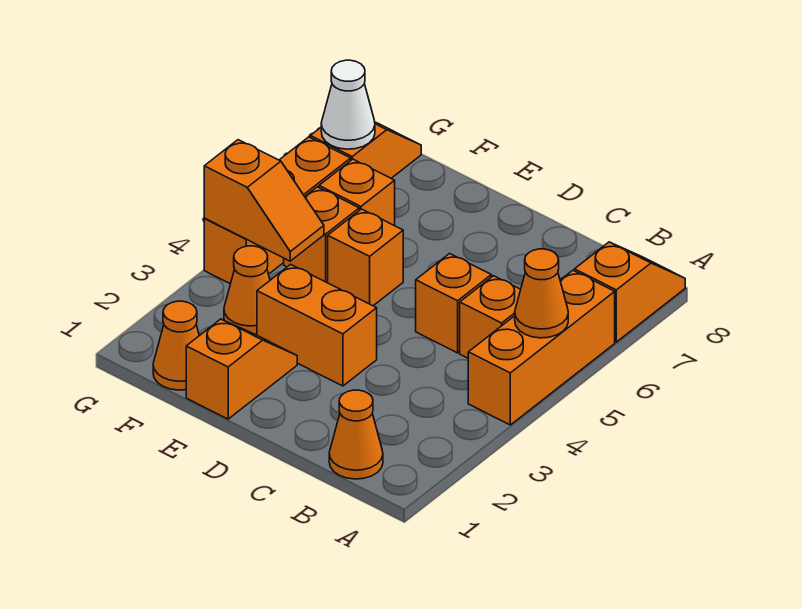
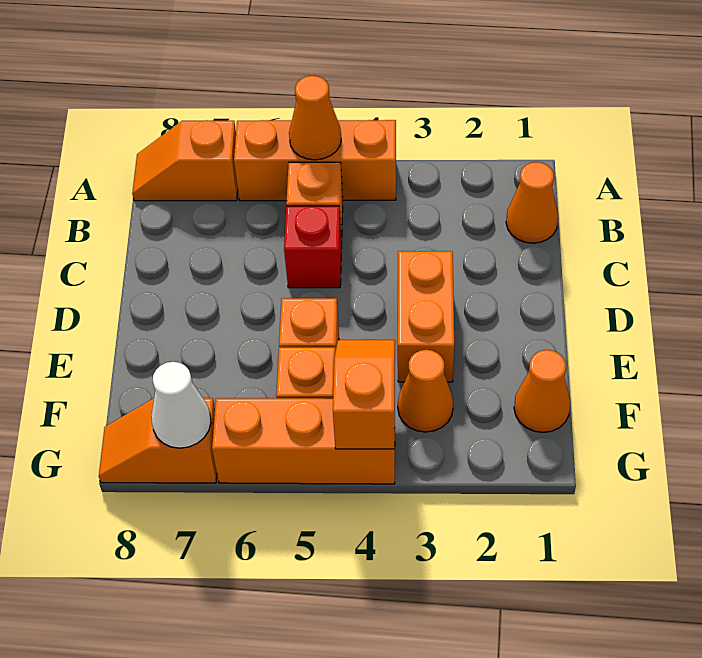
orange brick C5 level 1 -> red brick C5 level 1
orange slope E1:E2 level 1 top 1 -> none
orange brick F6 level 1 -> none

